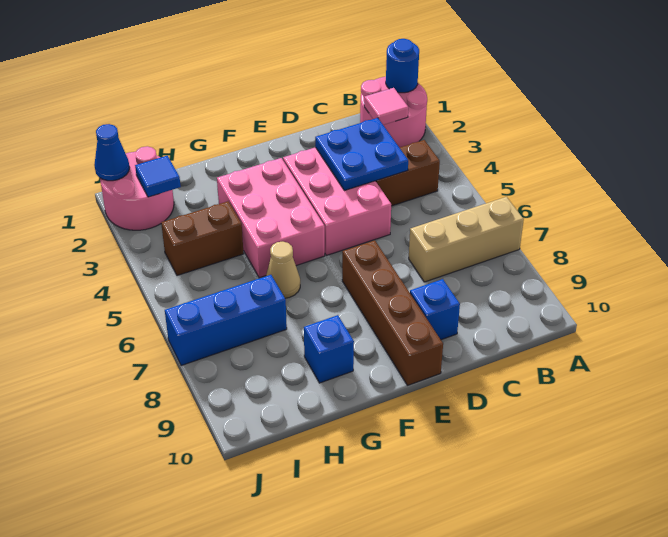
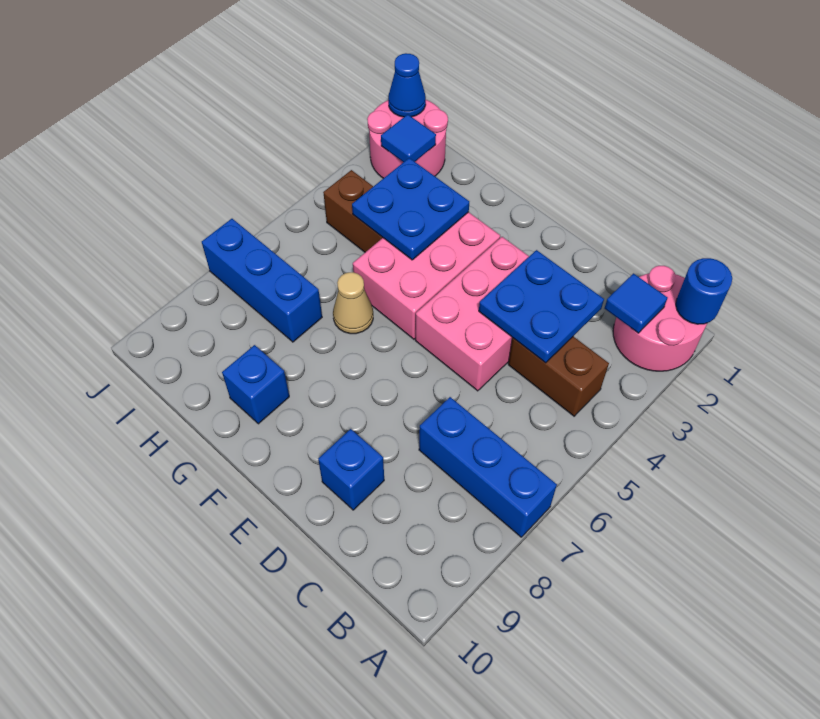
tan brick A7:C7 level 1 -> blue brick A7:C7 level 1
pink tile B2 level 2 -> blue tile B2 level 2
brown brick E7:E10 level 1 -> none
none -> blue plate G3:H4 level 2

